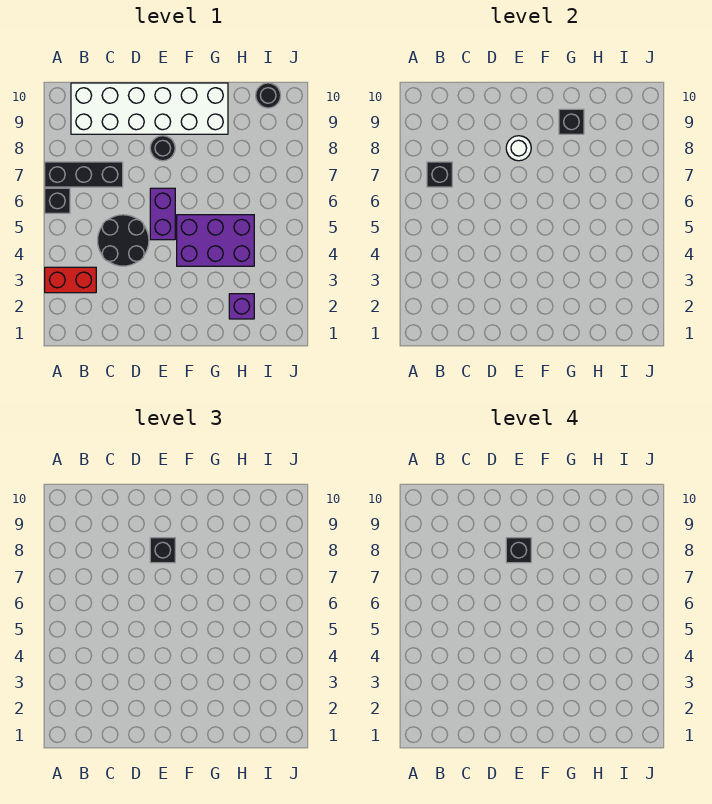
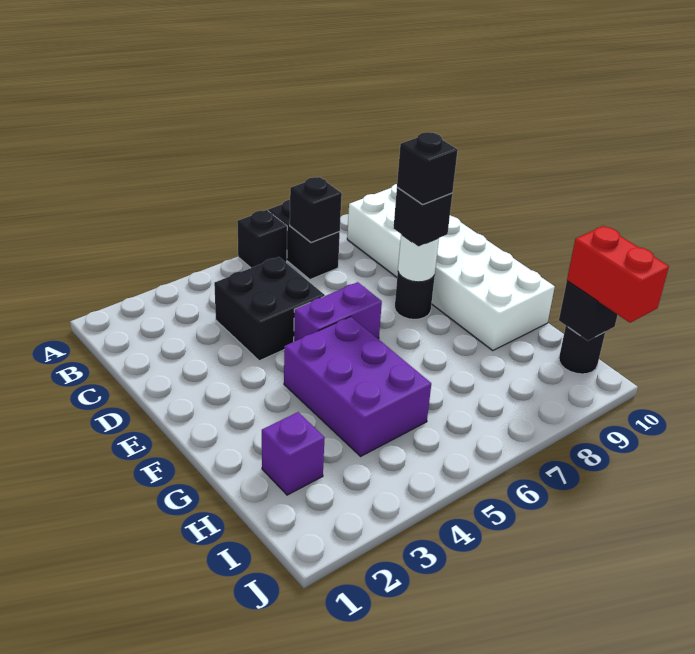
red brick A3:B3 level 1 -> red brick I10:J10 level 3
black brick A7:C7 level 1 -> black brick A7:B7 level 1
black round brick C4:D5 level 1 -> black brick C4:D5 level 1
black brick G9 level 2 -> black brick I10 level 2

